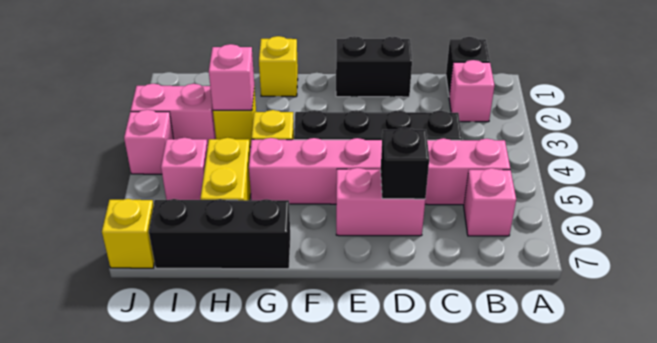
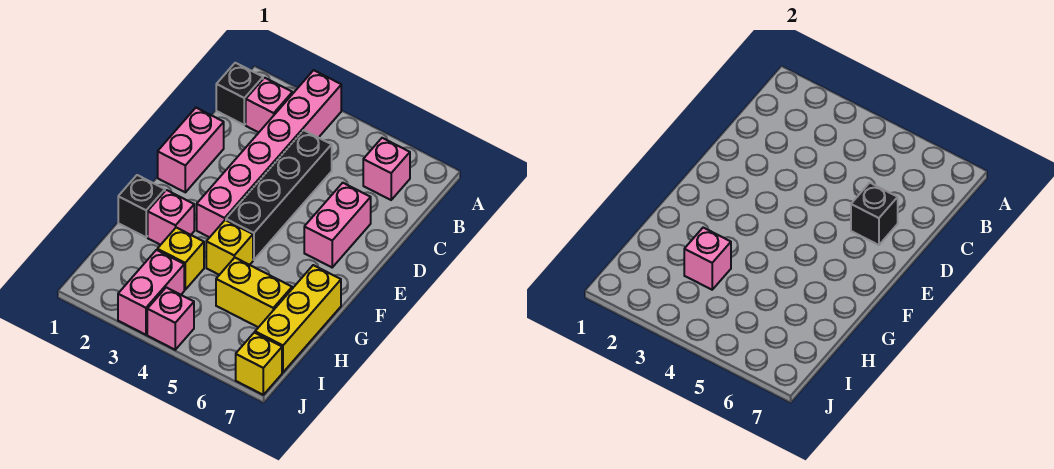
pink brick B5:G5 level 1 -> pink brick A3:F3 level 1
black brick D1:E1 level 1 -> pink brick D1:E1 level 1
yellow brick G1 level 1 -> black brick G1 level 1
black brick G7:I7 level 1 -> yellow brick G7:I7 level 1
pink brick I5 level 1 -> pink brick G2 level 1

